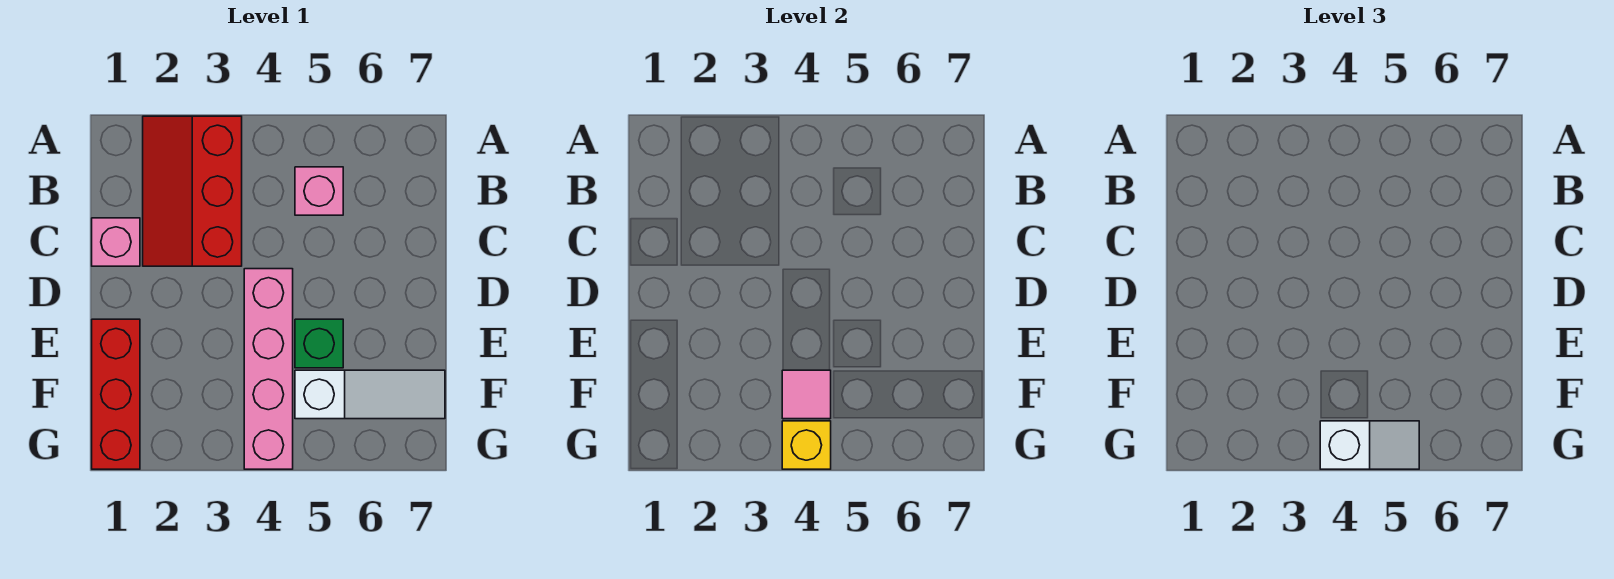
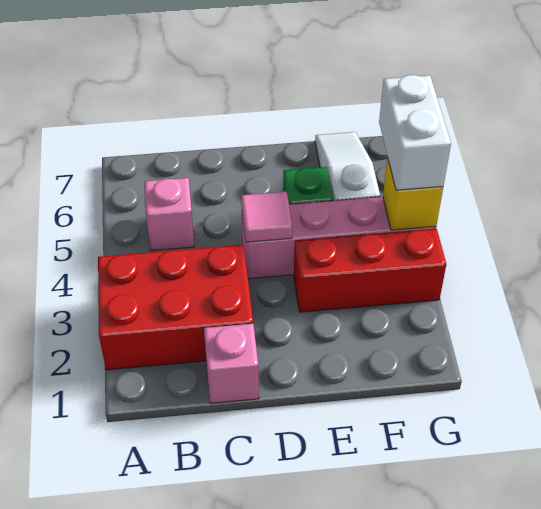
red slope A2:C3 level 1 top 3 -> red brick A2:C3 level 1
red brick E1:G1 level 1 -> red brick E3:G3 level 1
pink tile F4 level 2 -> pink tile D4 level 2
white slope G4:G5 level 3 top 4 -> white brick G4:G5 level 3

